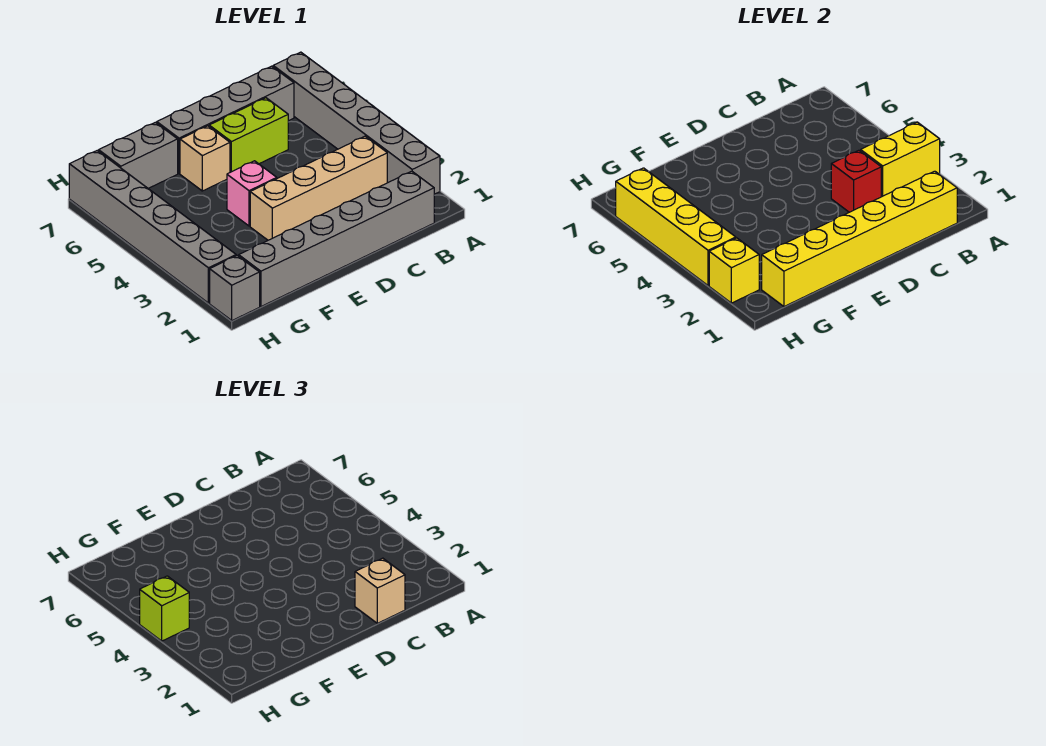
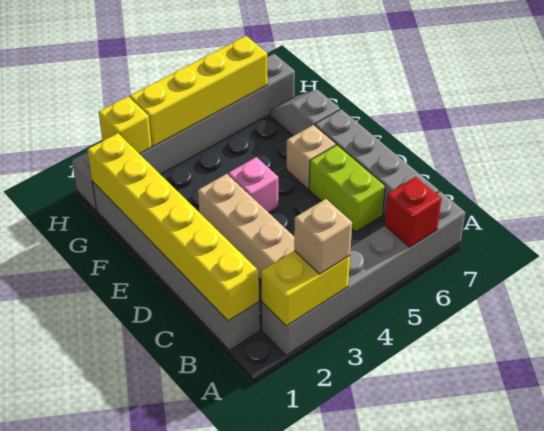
yellow brick A3:B3 level 2 -> yellow brick A2:A3 level 2
tan brick C1 level 3 -> tan brick A3 level 3
red brick C3 level 2 -> red brick A6 level 2
grey brick F7:G7 level 1 -> grey slope F7:G7 level 1 top F
lime brick H4 level 3 -> none

